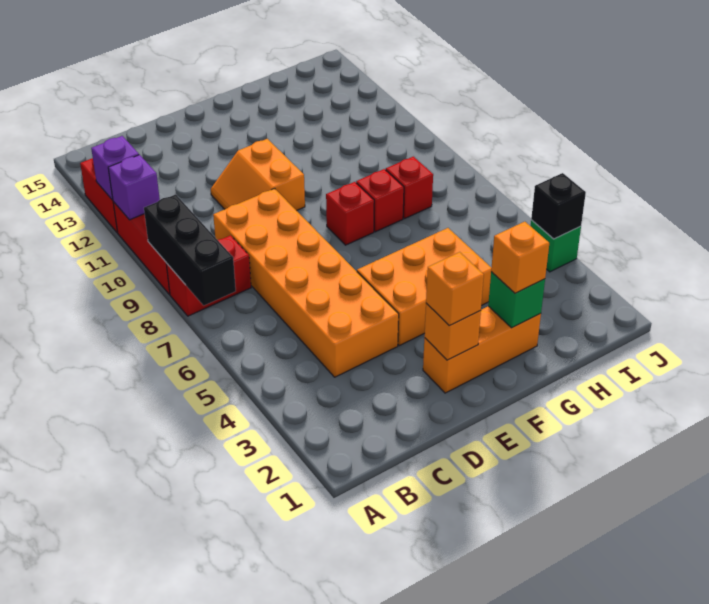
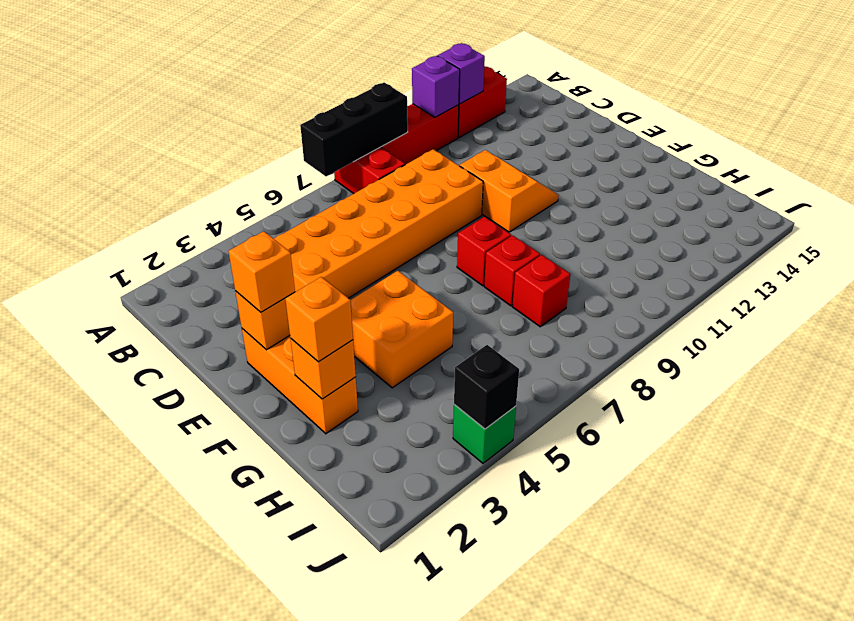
orange slope D10:E11 level 1 top E -> orange slope D10:E11 level 1 top 10
orange brick E4:G5 level 1 -> orange brick F4:G5 level 1
green brick G2 level 2 -> orange brick G2 level 2

